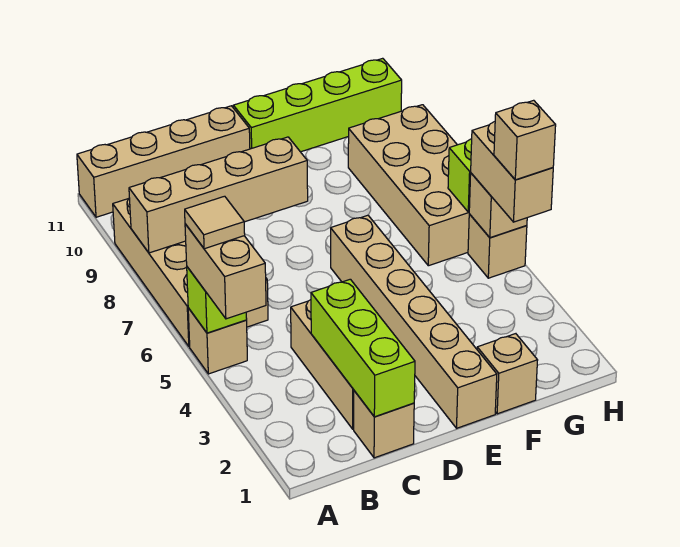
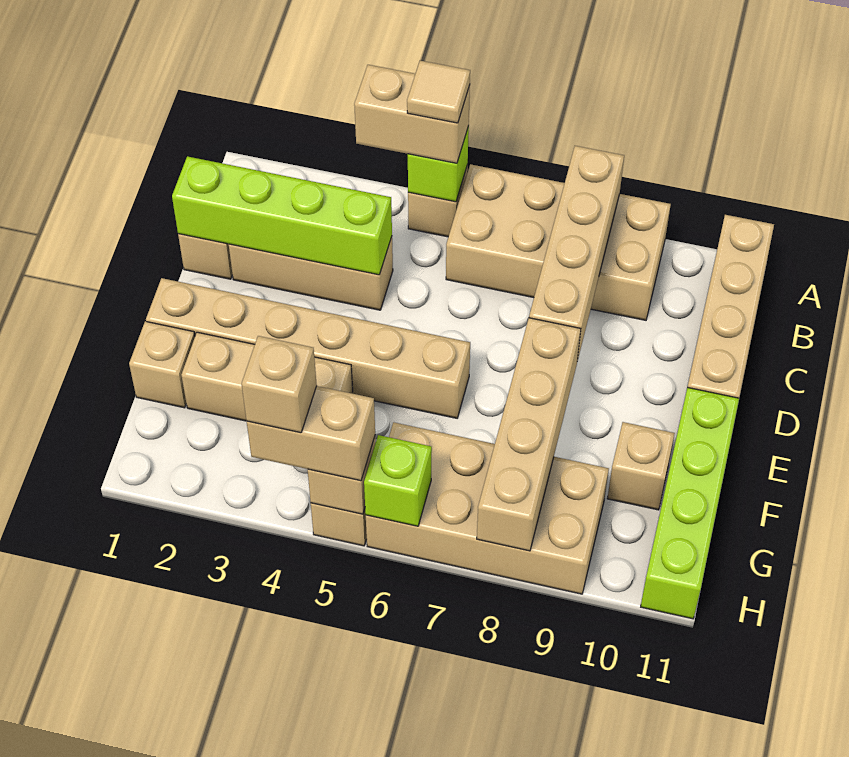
lime brick C1:C3 level 2 -> lime brick C1:C4 level 2
none -> tan brick E8:H8 level 2
none -> tan brick F2:F4 level 1
none -> tan brick F10 level 1

